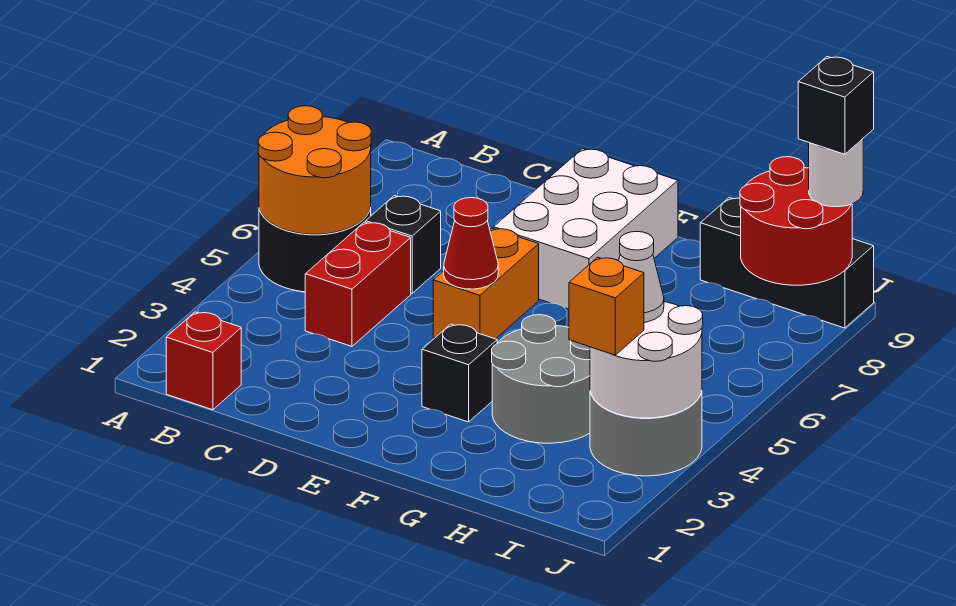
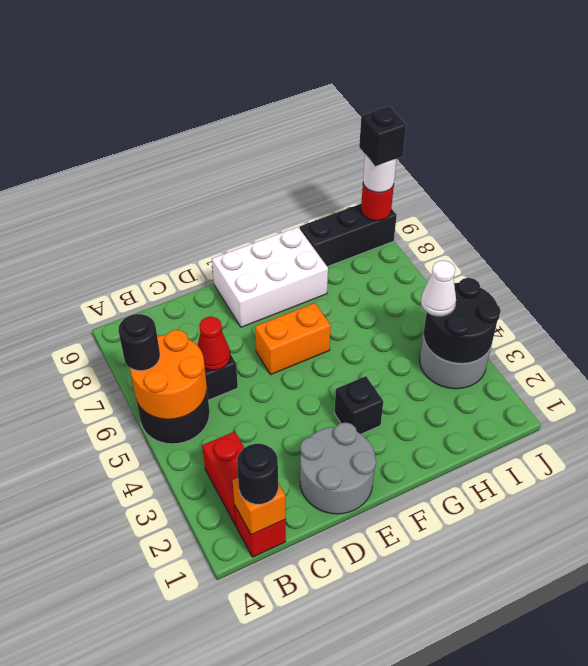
none -> black round brick A6 level 3
none -> black round brick B1 level 3
red brick C4:C5 level 1 -> red brick B2:B3 level 1
orange brick E5:E6 level 1 -> orange brick E6:F6 level 1
red cone E5 level 2 -> red cone C6 level 2
white brick E7:F9 level 1 -> white brick E8:G9 level 1
grey round brick G3:H4 level 1 -> grey round brick D1:E2 level 1
white round brick I3:J4 level 2 -> black round brick I3:J4 level 2
orange brick I3 level 3 -> orange brick B1 level 2
red round brick I8:J9 level 2 -> red round brick J9 level 2

